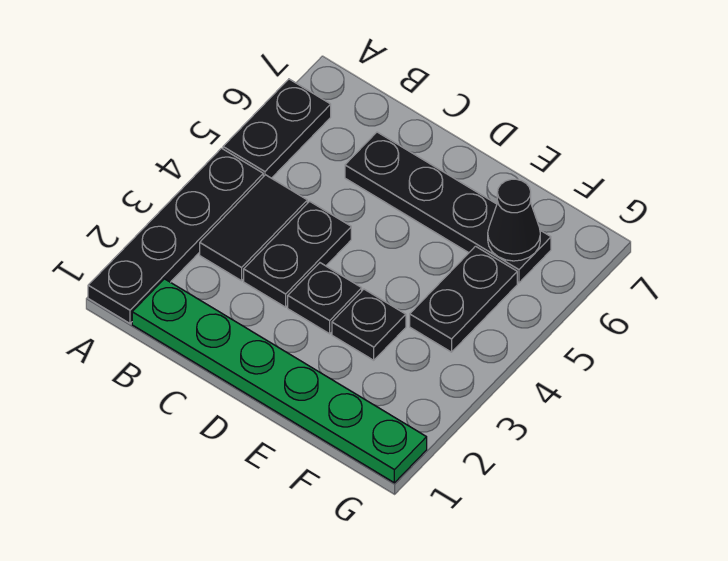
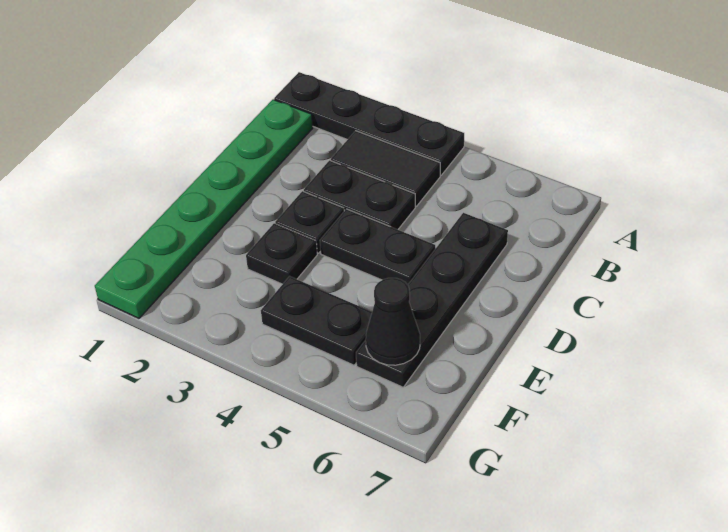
black plate A5:A6 level 1 -> black plate D4:D5 level 1

